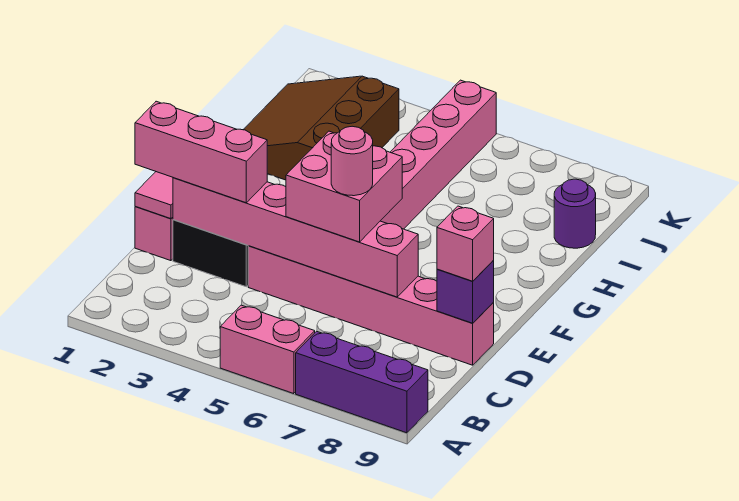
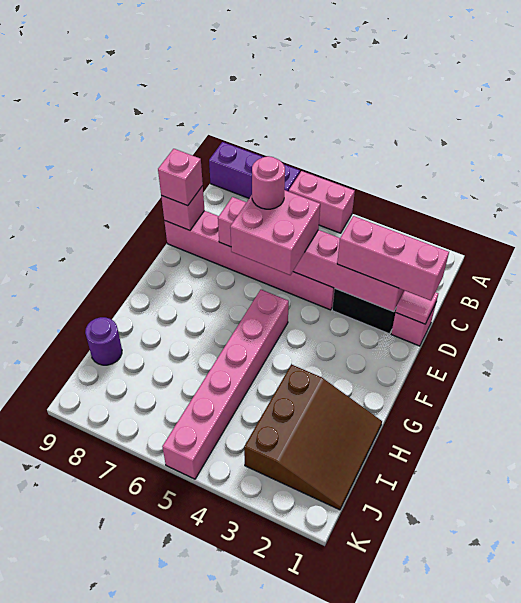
purple brick D9 level 2 -> pink brick D9 level 2

